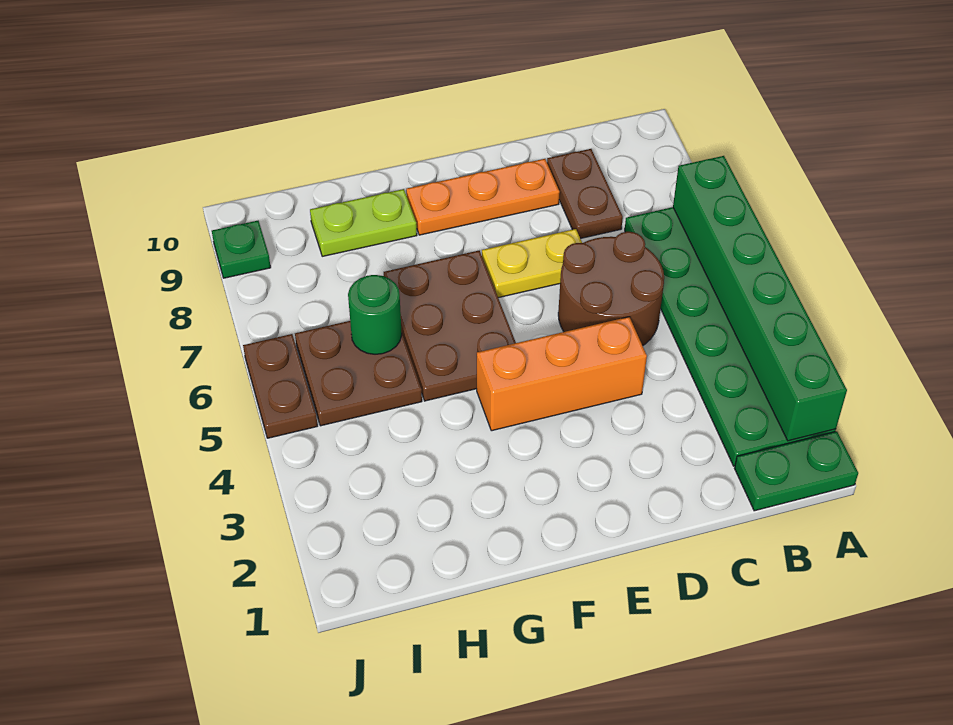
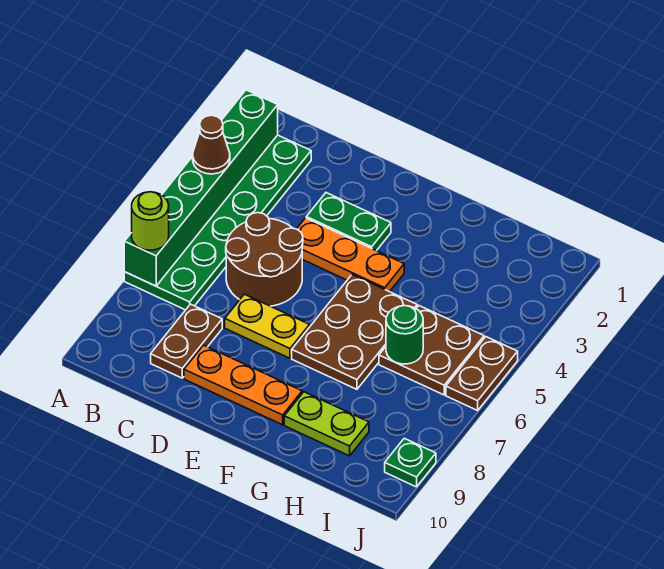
green plate A1:B1 level 1 -> green plate D3:E3 level 1
none -> brown cone A4 level 3
none -> lime round brick A7 level 3
orange brick D4:F4 level 1 -> orange plate D4:F4 level 1

